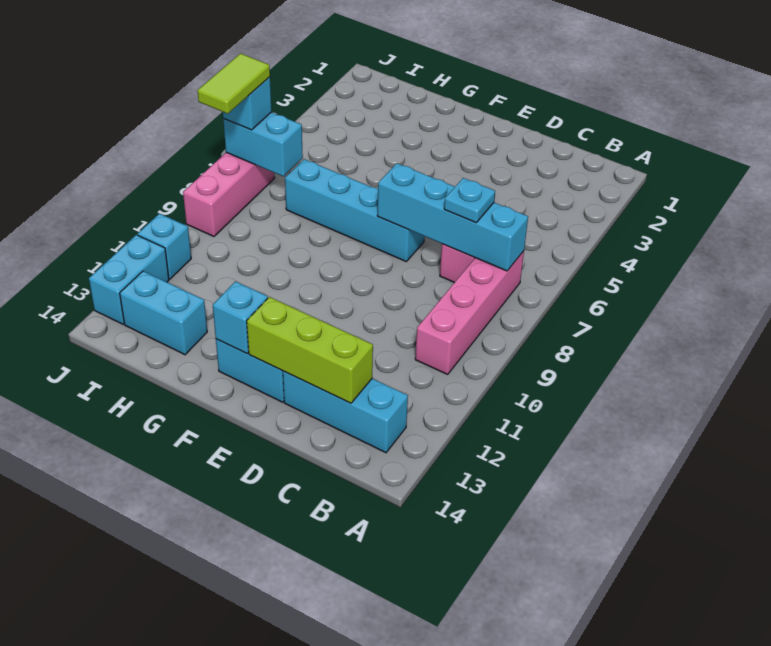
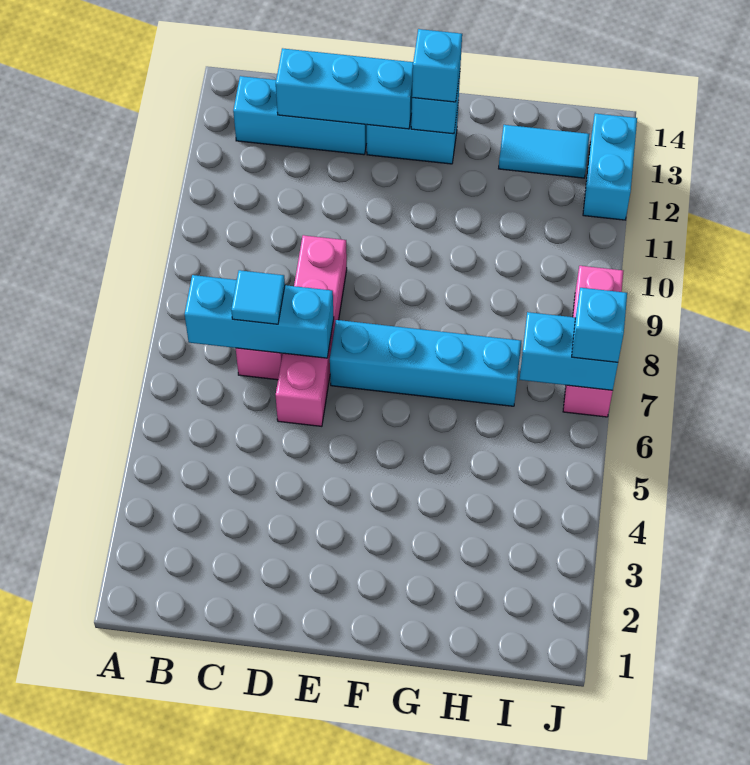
pink brick B7:B10 level 1 -> pink brick D6:D9 level 1
cyan brick B7:E7 level 2 -> cyan brick B7:D7 level 2
cyan plate C7 level 3 -> cyan tile C7 level 3
lime brick C13:E13 level 2 -> cyan brick C13:E13 level 2
cyan brick H13:I13 level 1 -> cyan tile H13:I13 level 1
lime tile J7:J8 level 4 -> none
cyan brick J11 level 1 -> cyan brick F13 level 3

